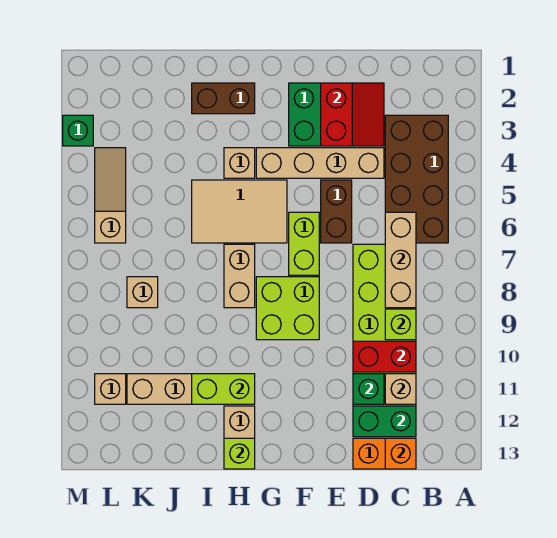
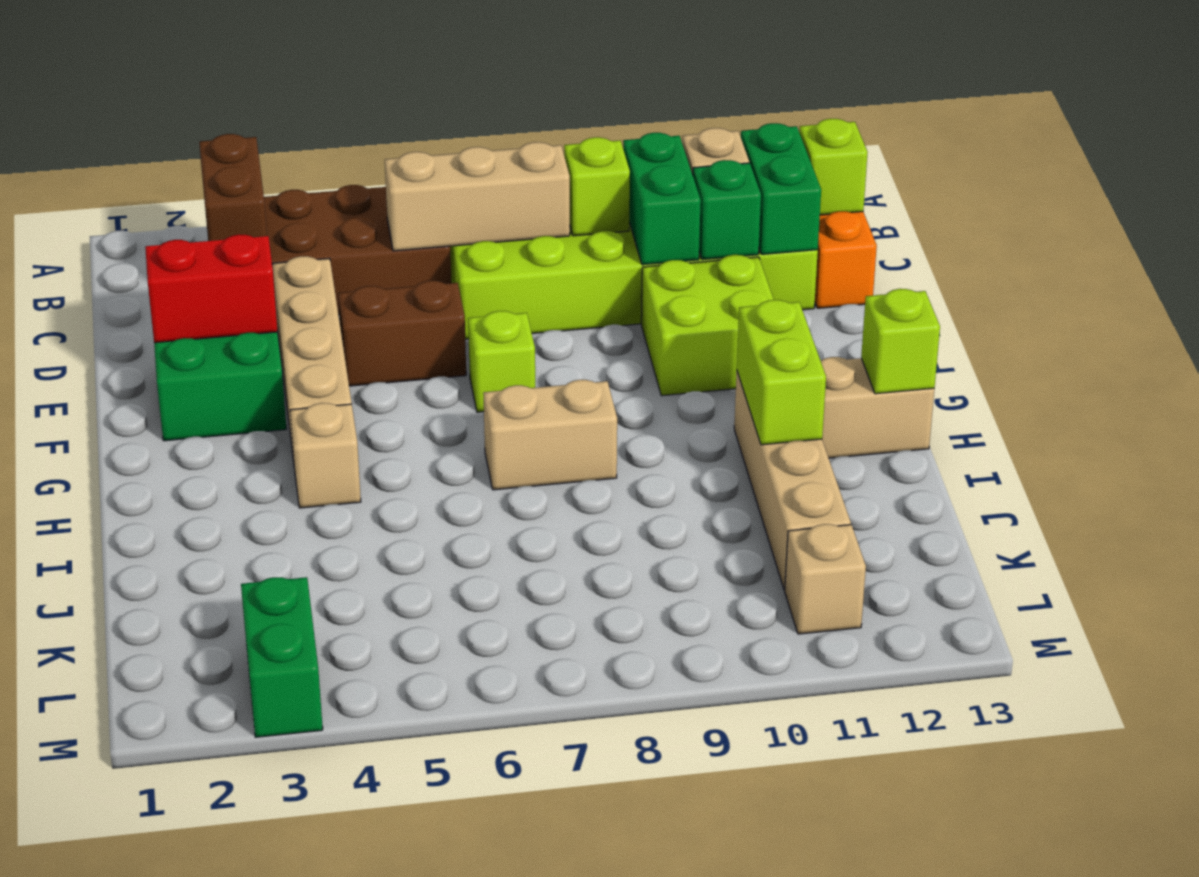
red brick C10:D10 level 2 -> green brick C10:D10 level 2
orange brick C13 level 2 -> lime brick C13 level 2
lime brick F6:F7 level 1 -> lime brick F7 level 1
lime brick F8:G9 level 1 -> lime brick E10:F11 level 1
tan tile G5:I6 level 1 -> none
brown brick H2:I2 level 1 -> brown brick B3:C3 level 2
tan brick K8 level 1 -> none
tan slope L4:L6 level 1 top 6 -> none
green brick M3 level 1 -> green brick L3:M3 level 1

